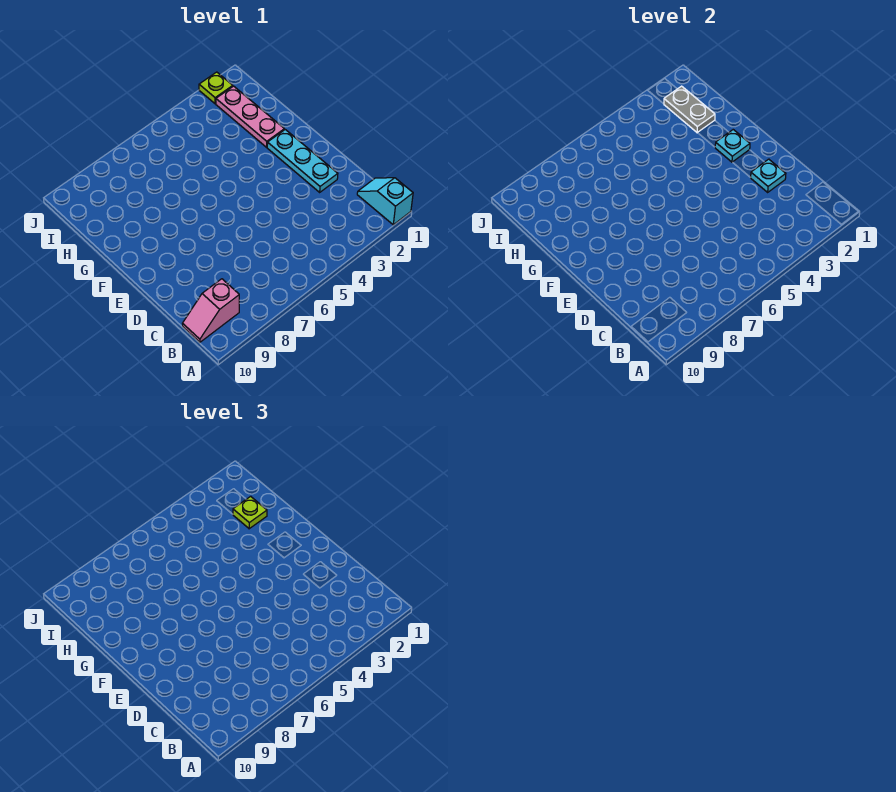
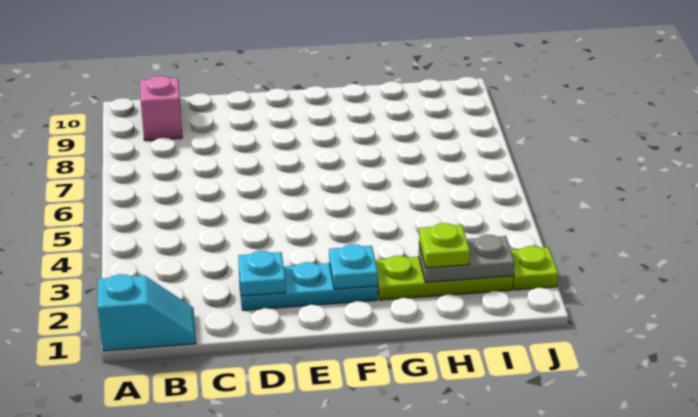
pink plate G2:I2 level 1 -> lime plate G2:I2 level 1

